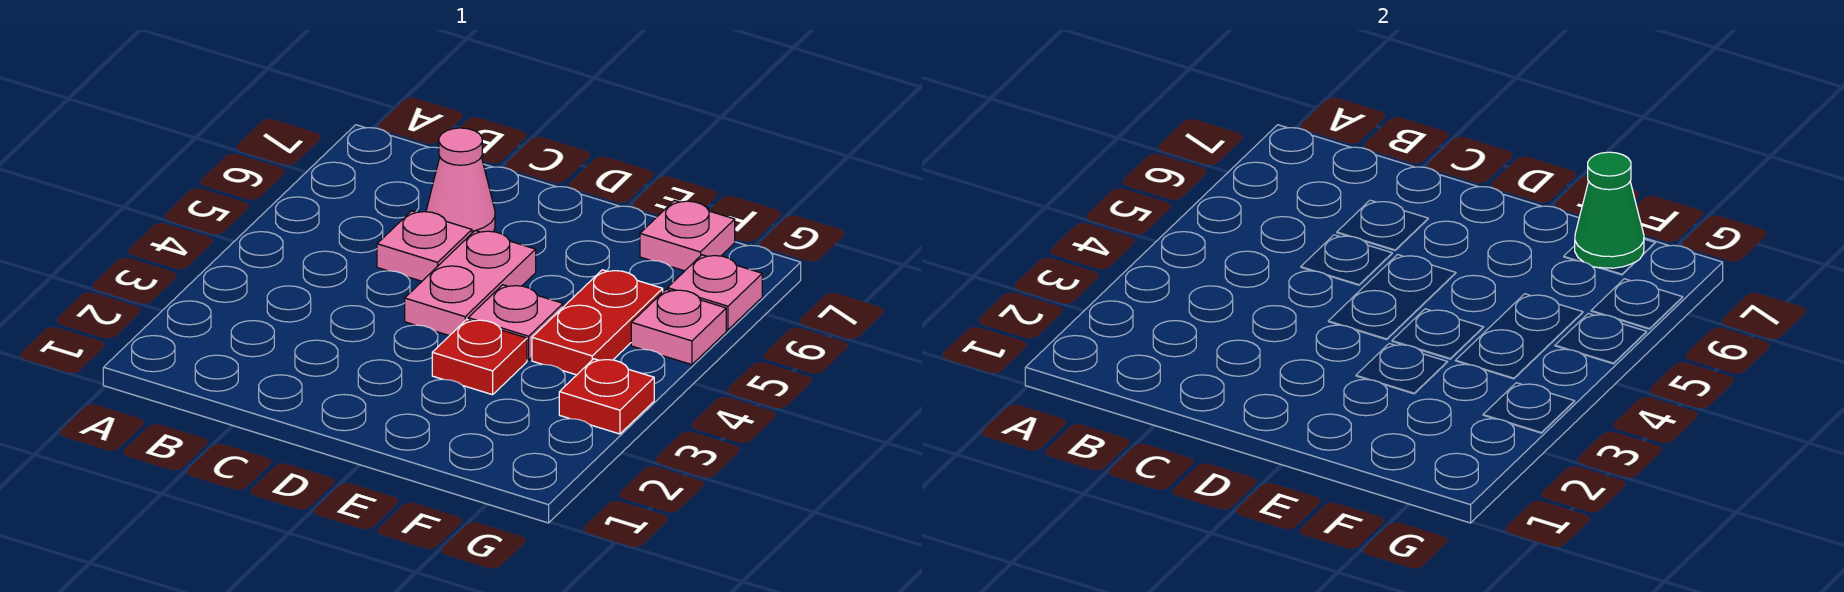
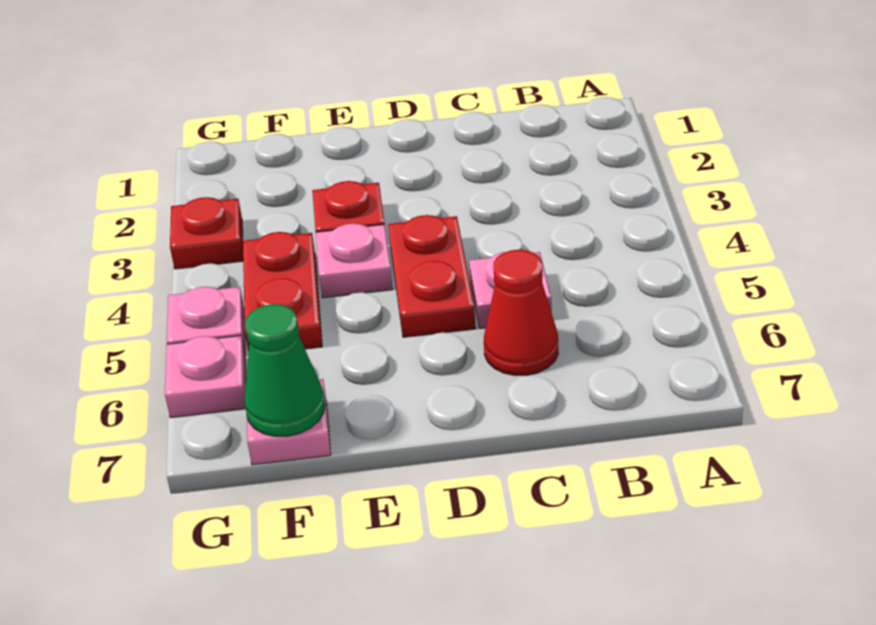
pink cone C6 level 1 -> red cone C6 level 1
pink plate D4:D5 level 1 -> red plate D4:D5 level 1

